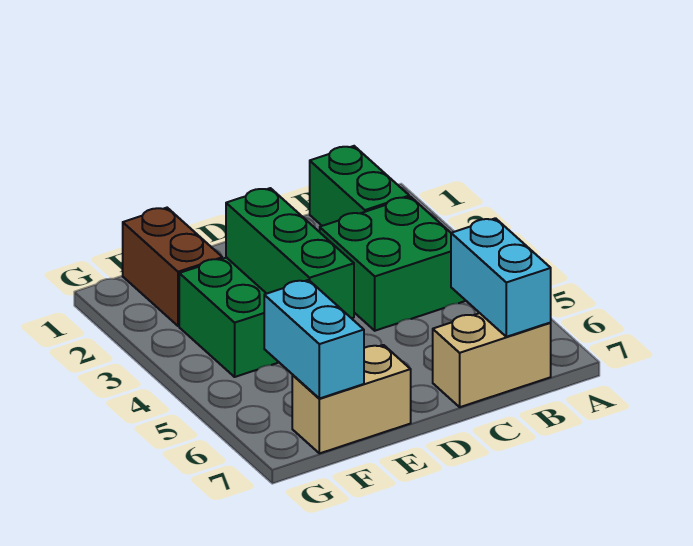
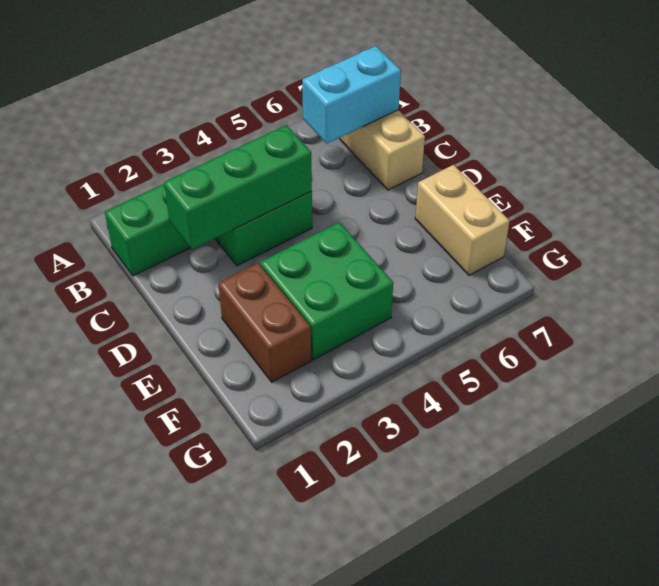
green brick E3:E5 level 2 -> green brick C2:C4 level 2
brown brick F1:F2 level 1 -> brown brick E2:F2 level 1
cyan brick F6:F7 level 2 -> none

